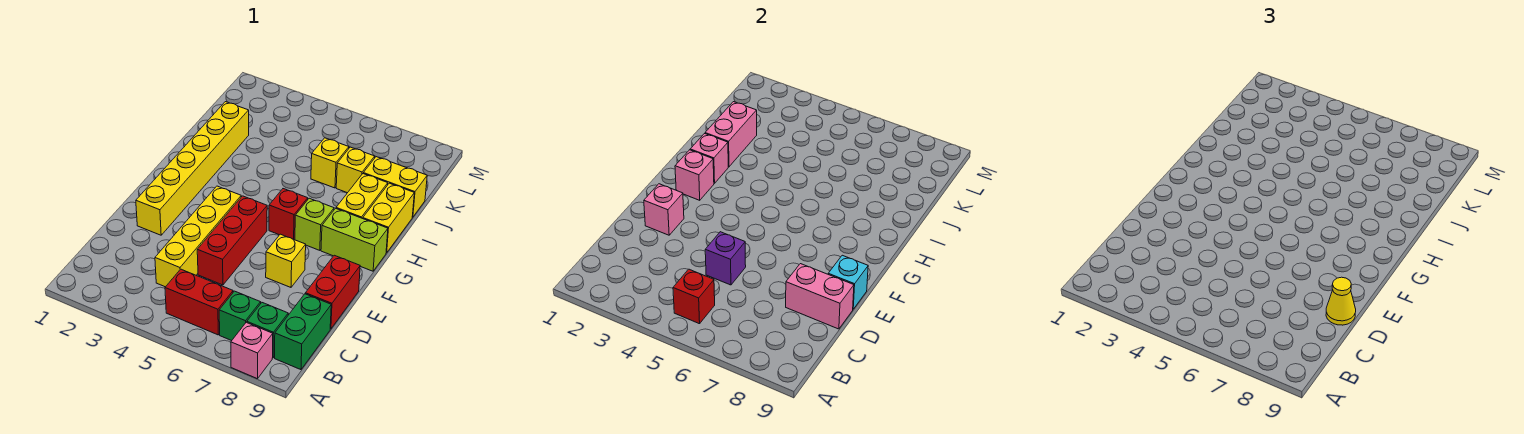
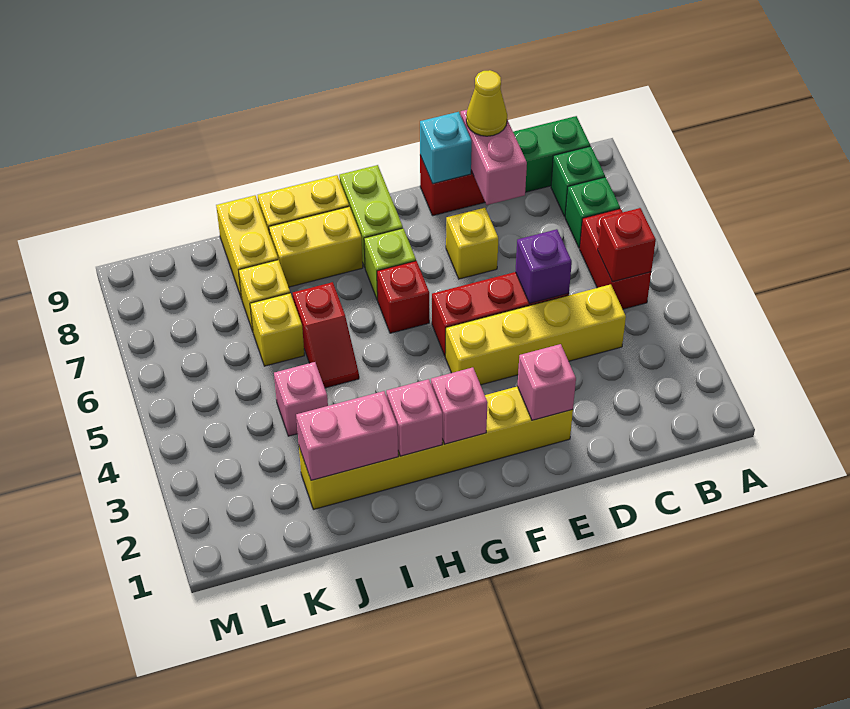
pink brick A8 level 1 -> pink brick J4 level 1
none -> red slope I5:I6 level 1 top 6

